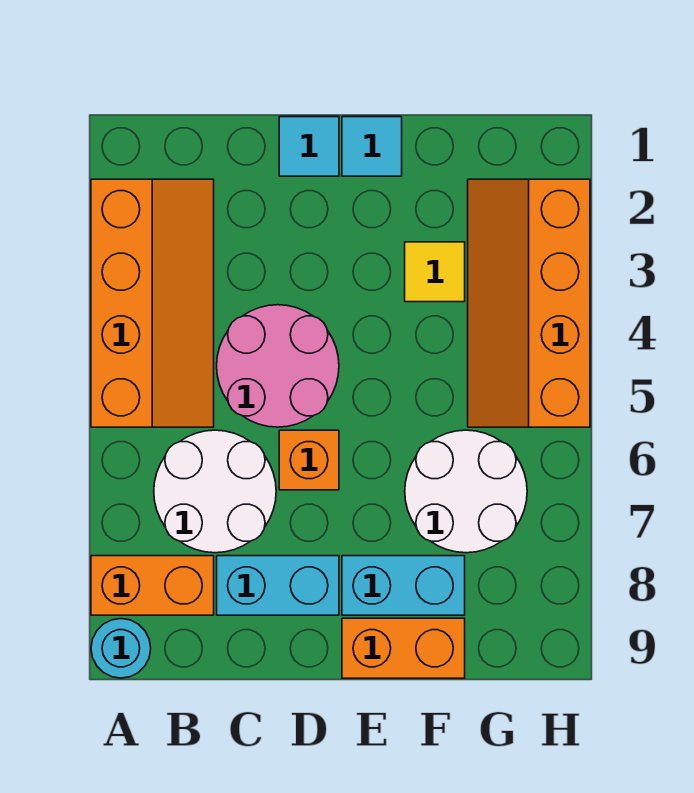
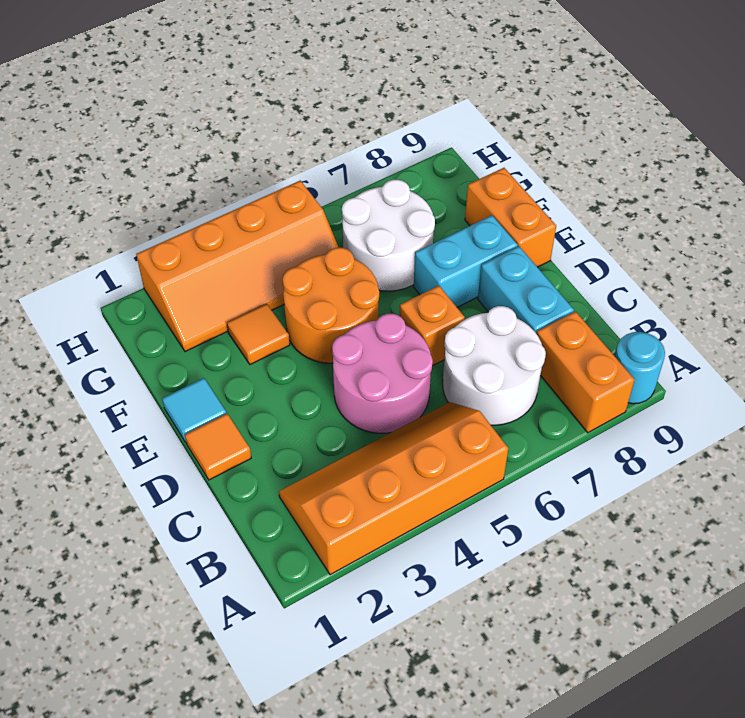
cyan tile D1 level 1 -> orange tile D1 level 1
none -> orange round brick E4:F5 level 1
cyan brick E8:F8 level 1 -> cyan brick E7:E8 level 1
yellow tile F3 level 1 -> orange tile F3 level 1

